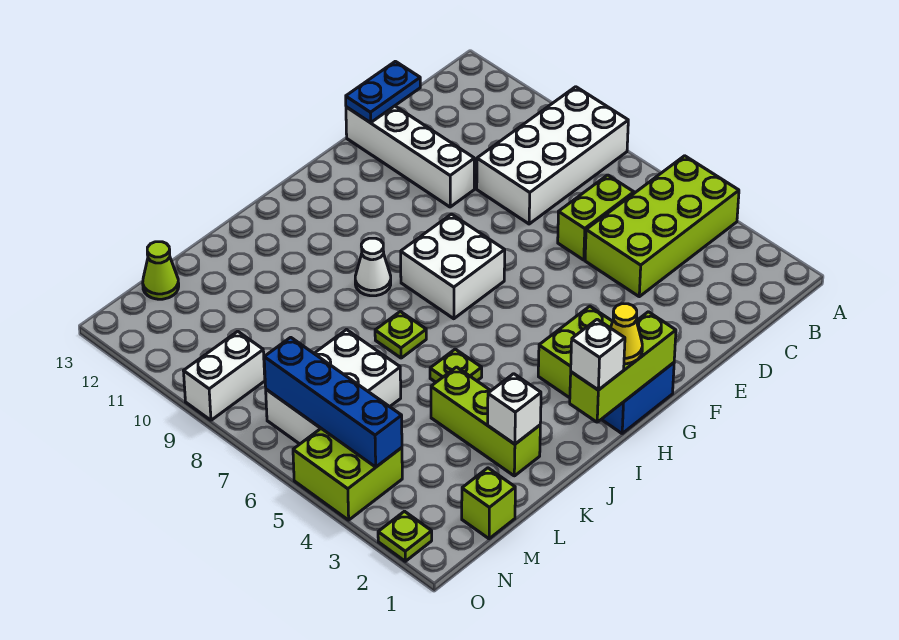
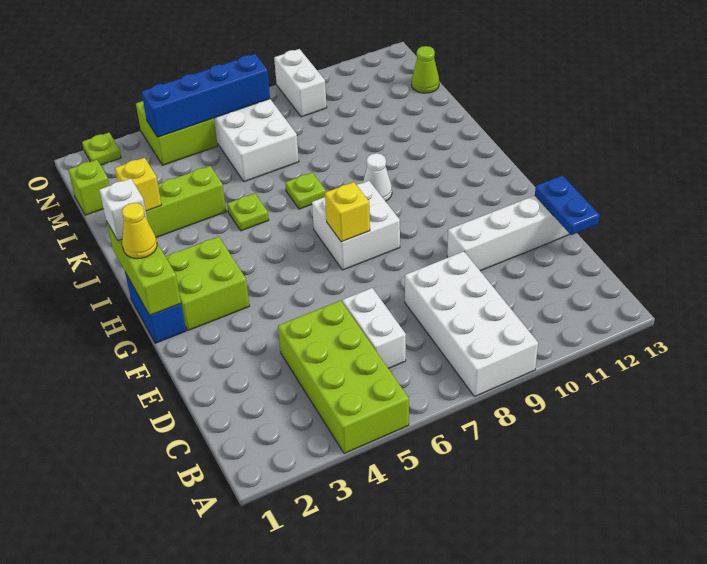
lime brick C6:D6 level 1 -> white brick C6:D6 level 1
none -> yellow brick G7 level 2
white brick K2 level 2 -> yellow brick K2 level 2

